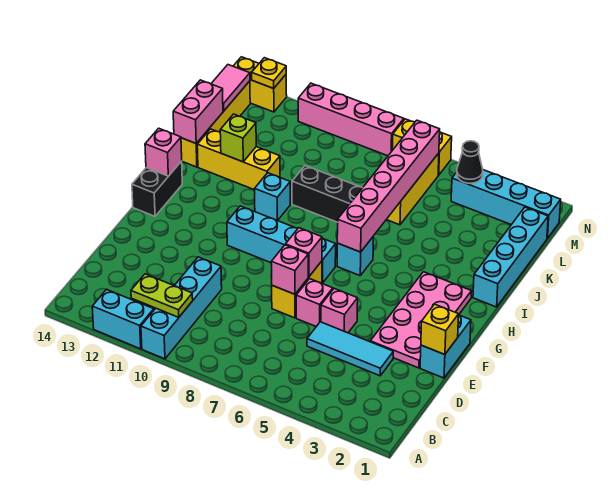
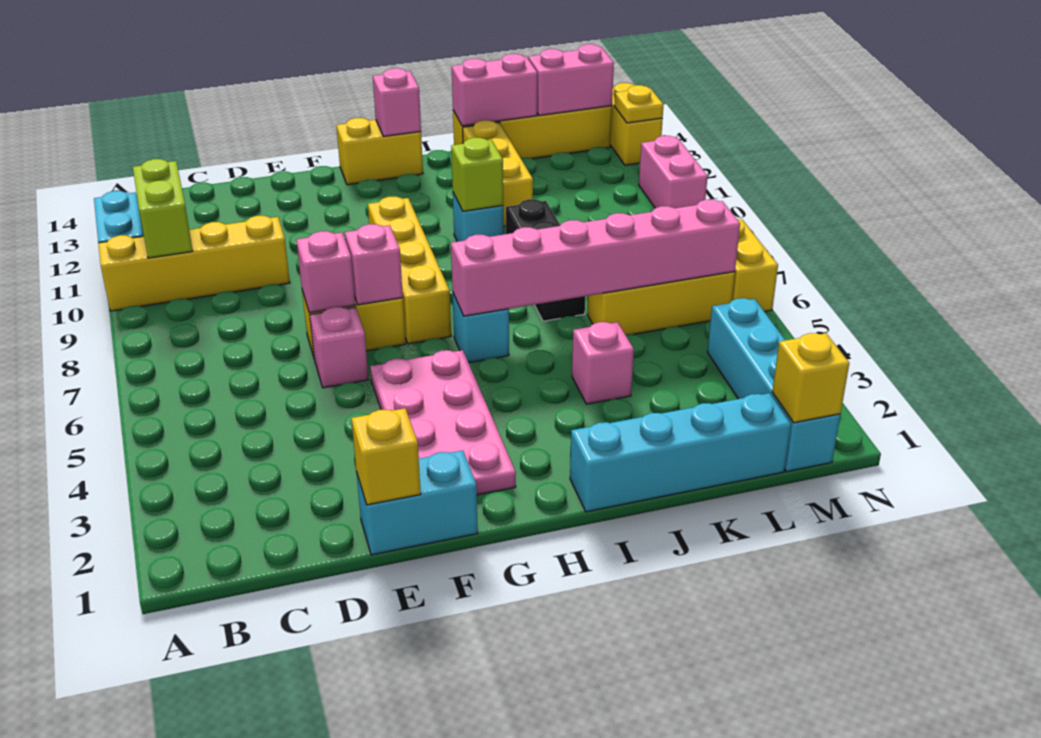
cyan brick A10:D10 level 1 -> yellow brick A10:D10 level 1
lime plate B10:B11 level 2 -> lime brick B10:B11 level 2
cyan tile D3:D5 level 1 -> none
pink plate E2:H3 level 1 -> pink plate F2:G5 level 1
pink brick E5 level 1 -> pink brick J4 level 1
cyan brick G7:G10 level 1 -> yellow brick G7:G10 level 1
black brick G14:H14 level 1 -> yellow brick G14:H14 level 1
lime brick J12 level 2 -> lime brick I10 level 2
pink tile L14:M14 level 2 -> pink brick L14:M14 level 2
none -> yellow brick M1 level 2
black cone M4 level 2 -> none
pink brick N8:N11 level 1 -> pink brick N10:N11 level 1

